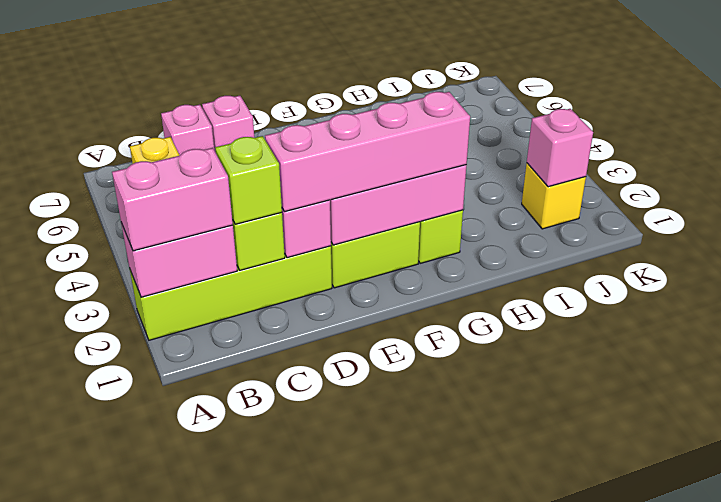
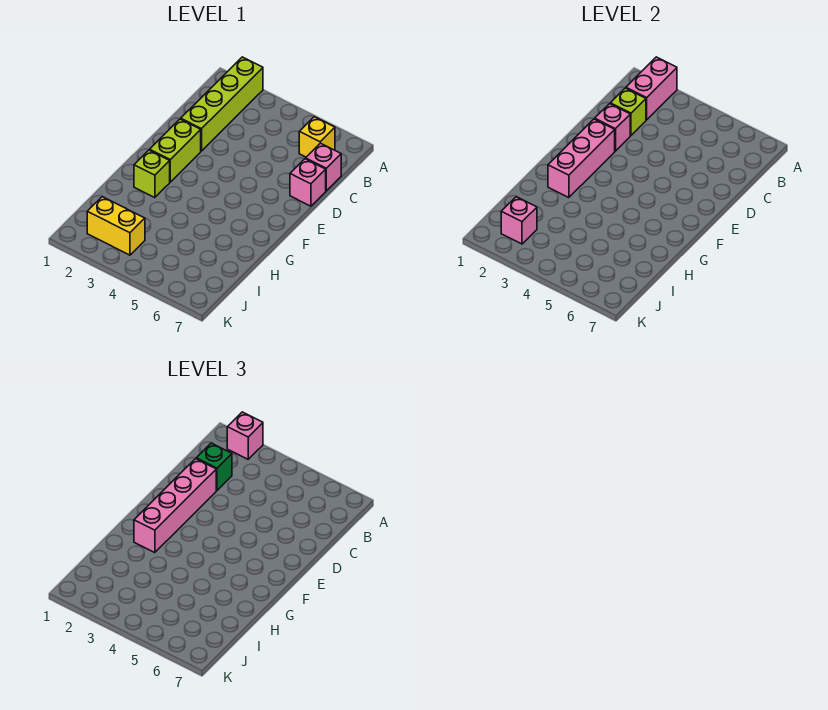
pink brick A2:B2 level 3 -> pink brick A2 level 3
lime brick C2 level 3 -> green brick C2 level 3
yellow brick J2 level 1 -> yellow brick J2:J3 level 1

